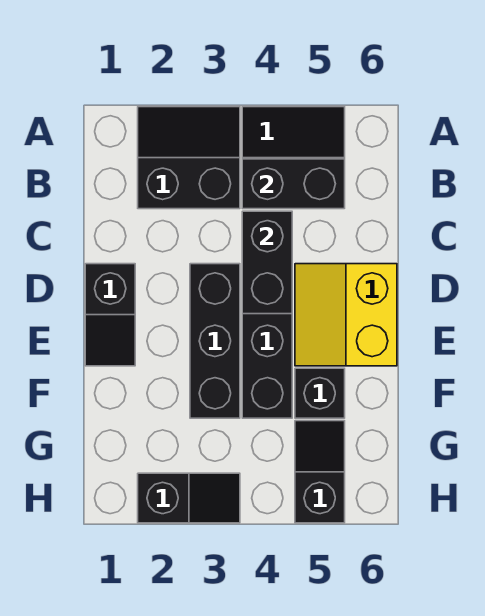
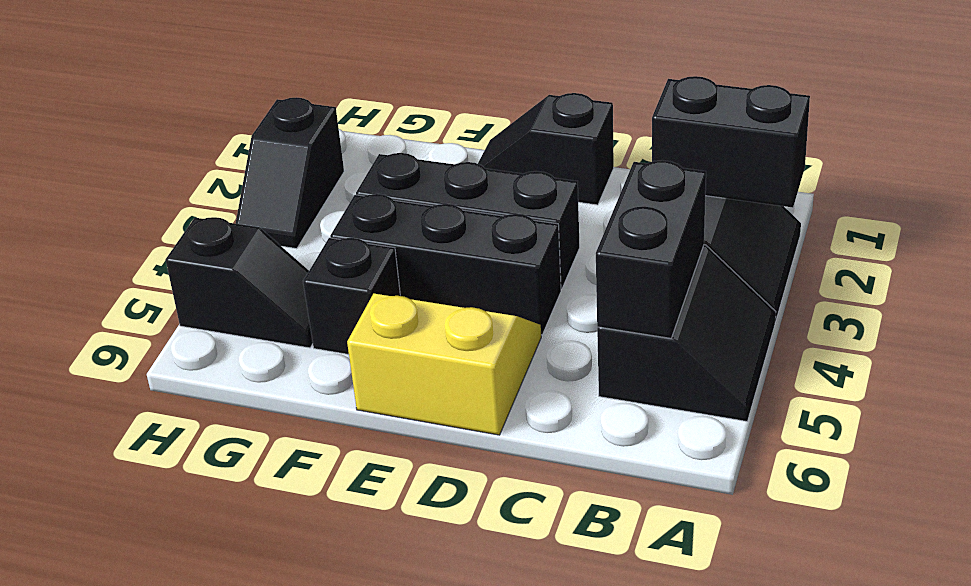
black brick C4:D4 level 2 -> black brick A2:B2 level 2

